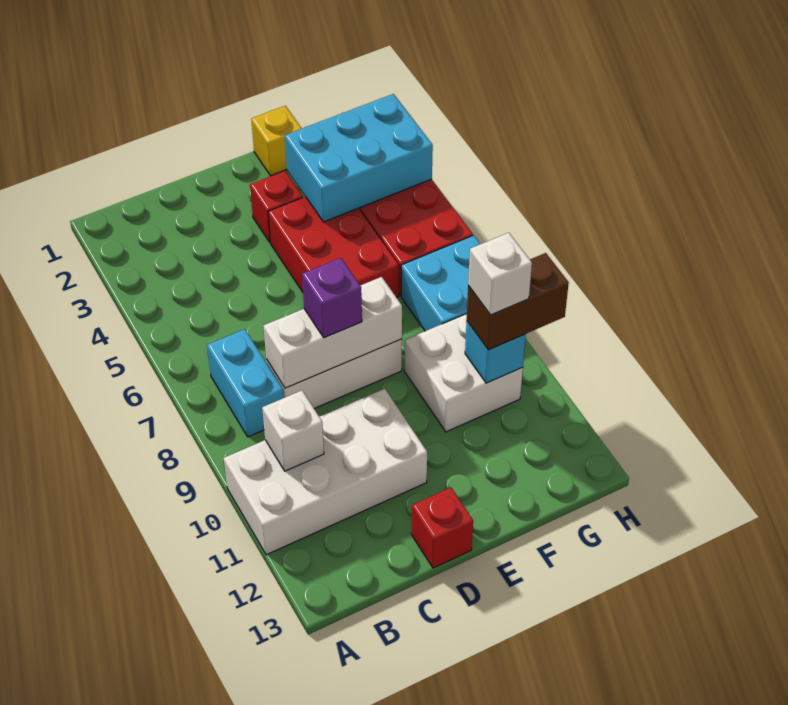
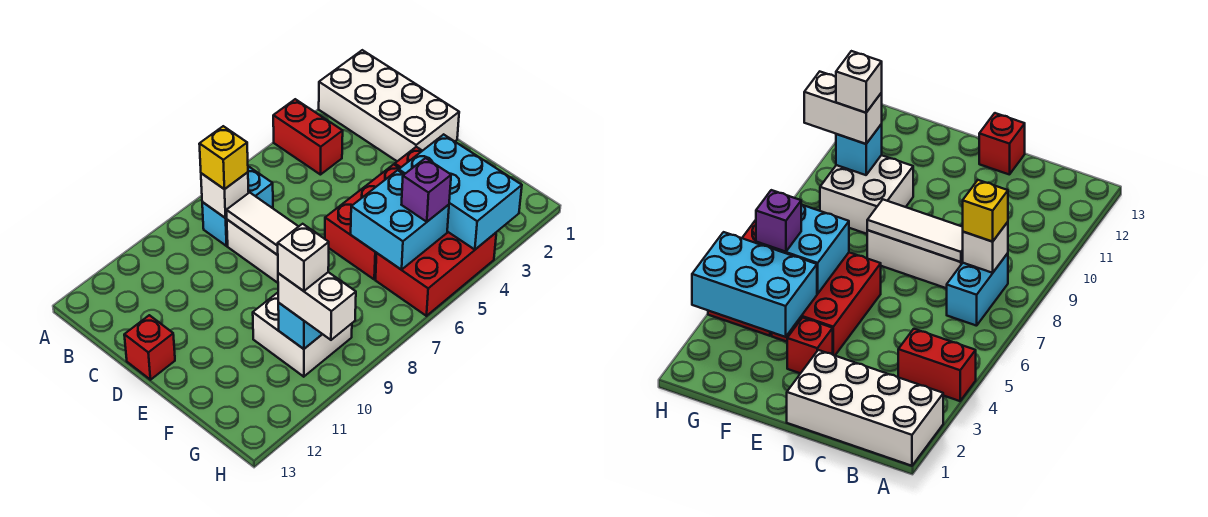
none -> red brick A4:B4 level 1
white brick A10:D11 level 1 -> white brick A1:D2 level 1
white brick B10 level 2 -> white brick B8 level 2
white brick C8:E8 level 2 -> white tile C8:E8 level 2
purple brick D8 level 3 -> purple brick G5 level 3
yellow brick F1 level 1 -> yellow brick B8 level 3
cyan brick G7:H8 level 1 -> cyan brick F5:G6 level 2
brown brick G10:H10 level 3 -> white brick G10:H10 level 3

